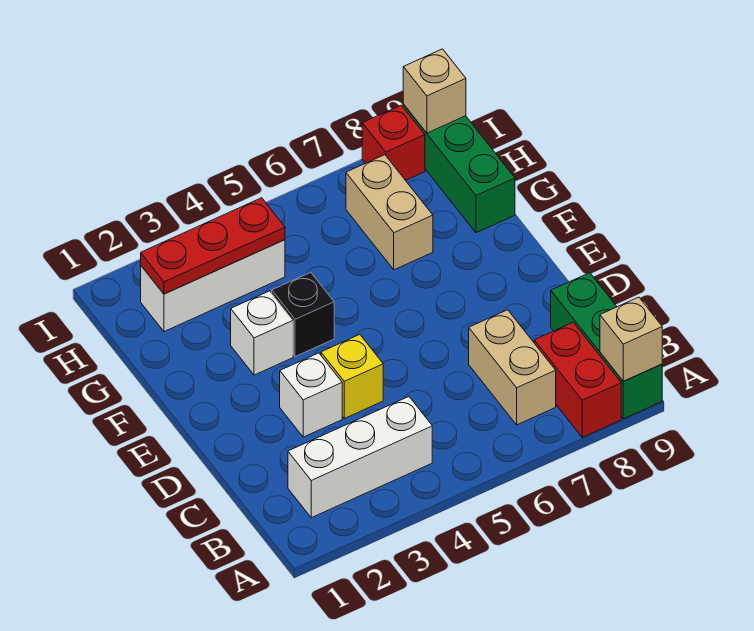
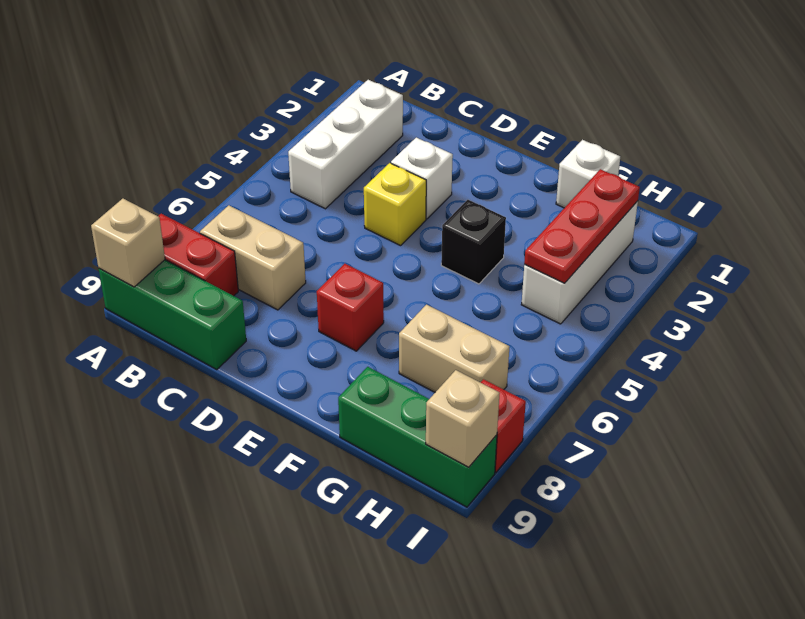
none -> red brick E7 level 1
white brick F3 level 1 -> white brick G1 level 1

